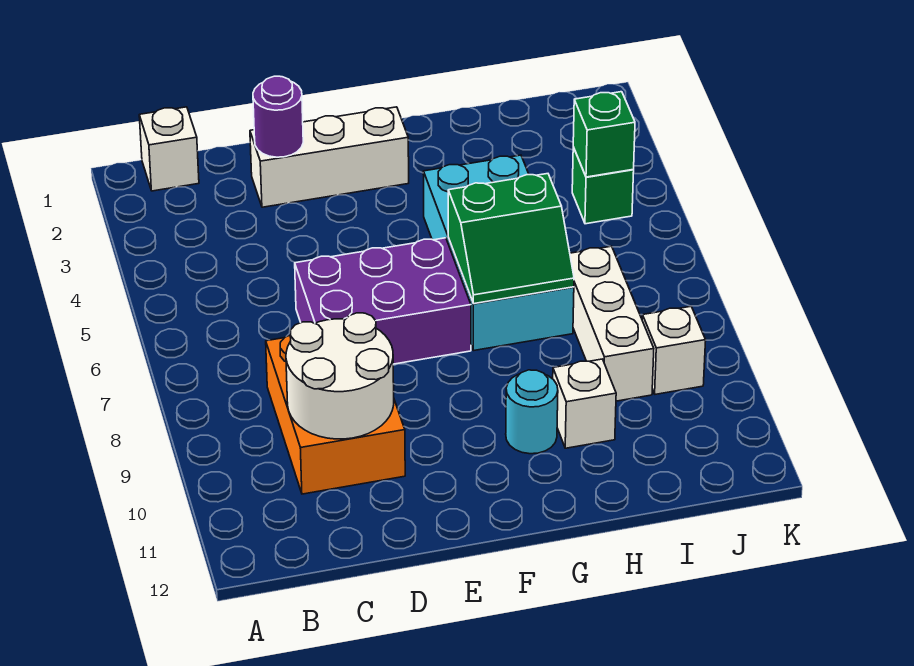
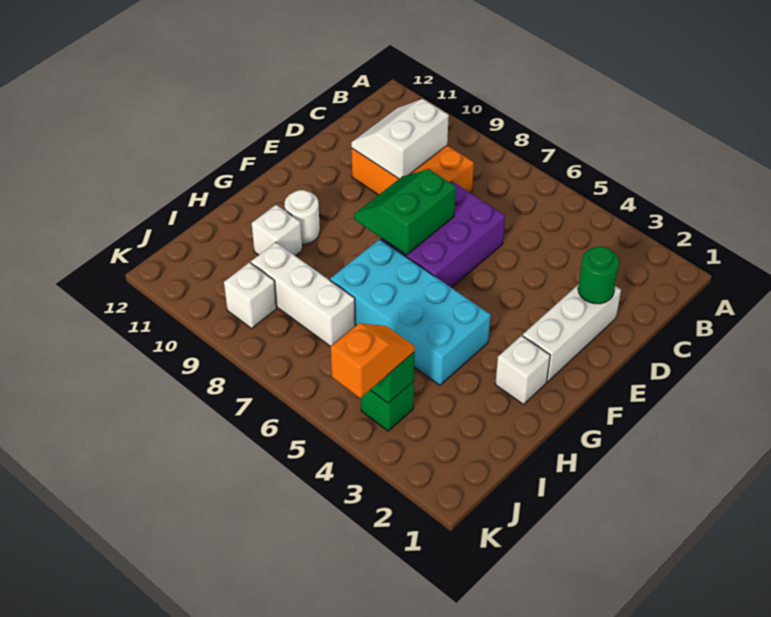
white brick B1 level 1 -> white brick G2 level 1
white round brick C9:D10 level 2 -> white slope C9:D10 level 2 top 9
purple round brick D2 level 2 -> green round brick D2 level 2
green slope G6:H7 level 2 top 6 -> green slope E7:F8 level 2 top 7
cyan round brick G10 level 1 -> white round brick G10 level 1
none -> orange slope J4:K4 level 3 top K

